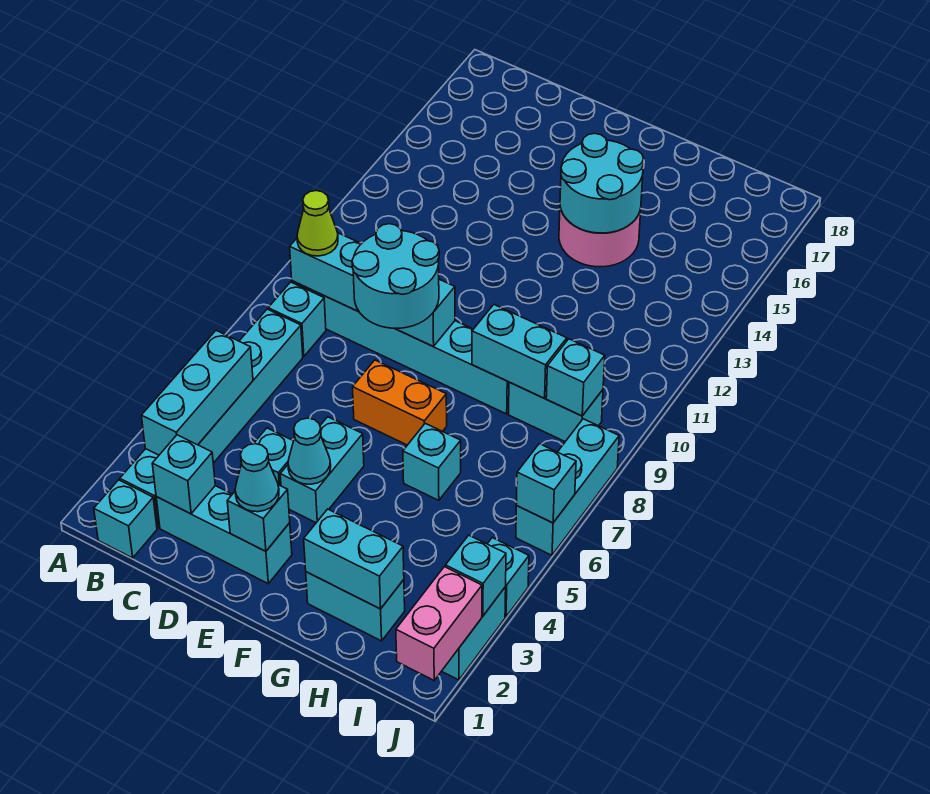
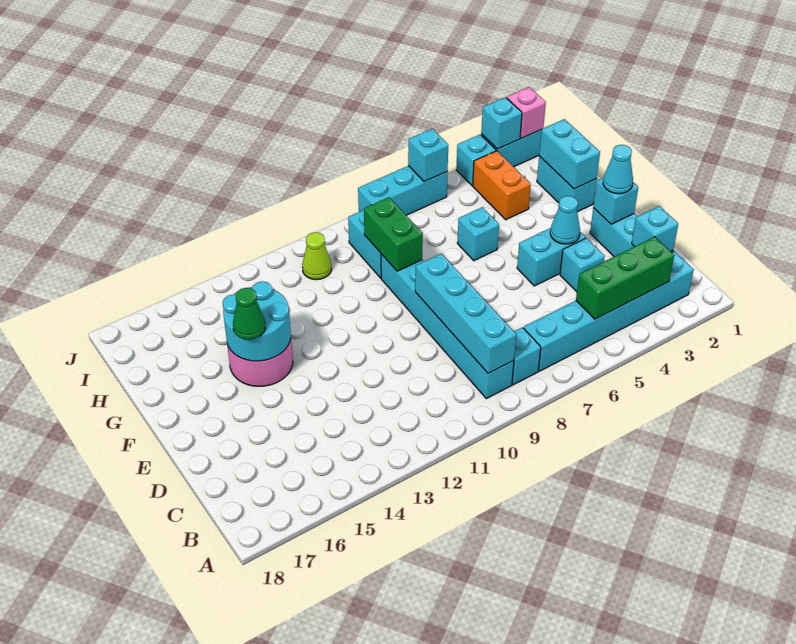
cyan brick B1 level 1 -> none
cyan brick B3:B5 level 2 -> green brick B3:B5 level 2
lime cone B9 level 3 -> lime cone I11 level 1
cyan round brick D8:E9 level 3 -> none
orange brick E7:F7 level 1 -> orange brick H4:I4 level 1
none -> green cone F15 level 3
cyan brick G9:H9 level 2 -> green brick G9:H9 level 2
cyan brick I9 level 2 -> none
pink brick J1:J2 level 2 -> pink brick J2 level 2

